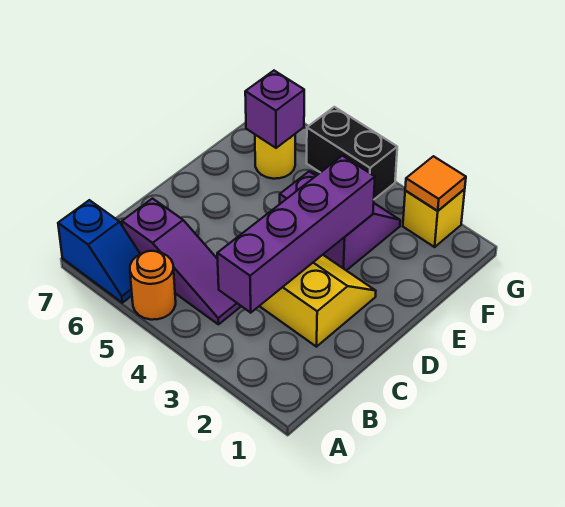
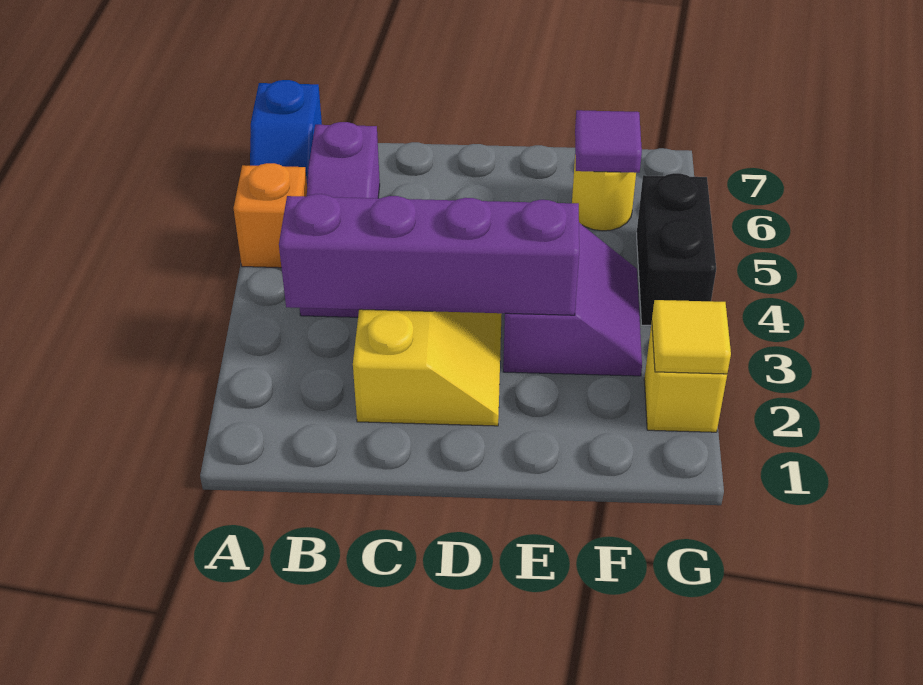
orange round brick A5 level 1 -> orange brick A5 level 1
purple brick F6 level 2 -> purple tile F6 level 2
orange tile G2 level 2 -> yellow tile G2 level 2

